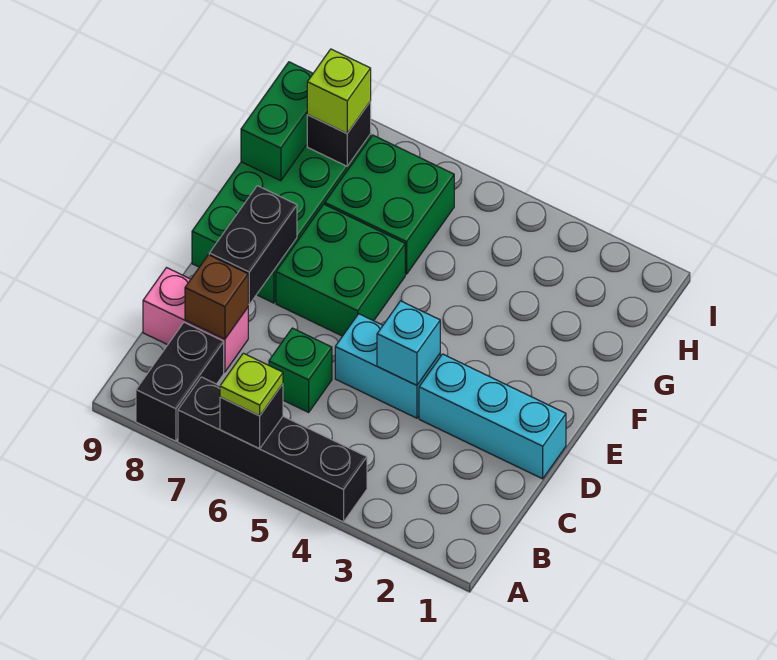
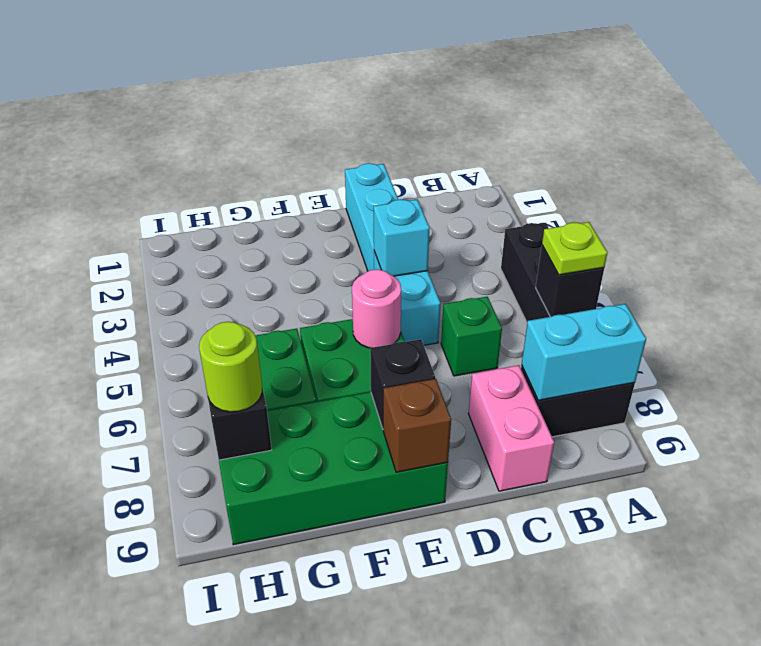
none -> cyan brick A8:B8 level 2
brown brick C8 level 2 -> brown brick E9 level 2
black brick D8:E8 level 2 -> black brick E8 level 2
none -> pink round brick E6 level 2
green brick G9:H9 level 2 -> none
lime brick H8 level 3 -> lime round brick H8 level 3

